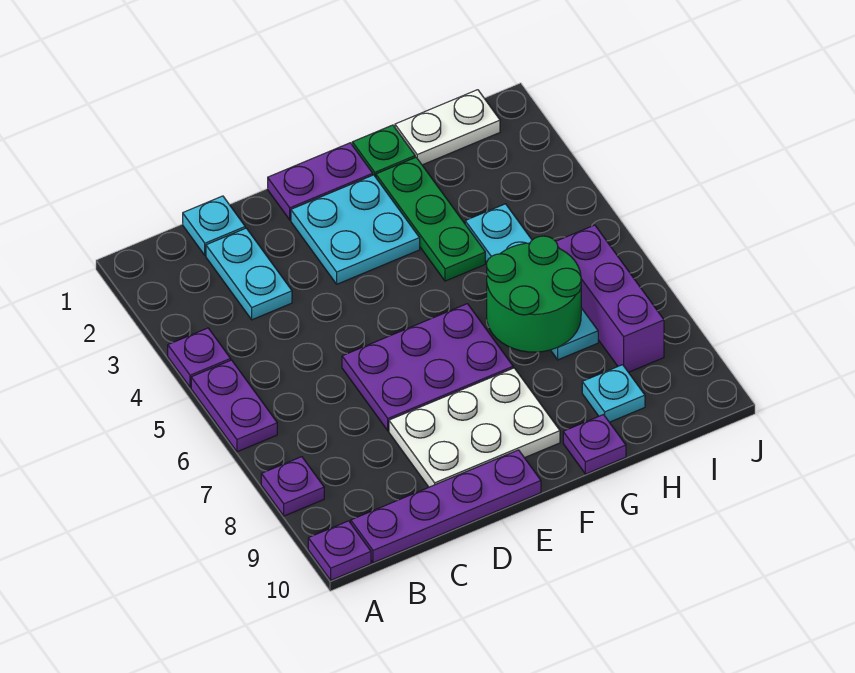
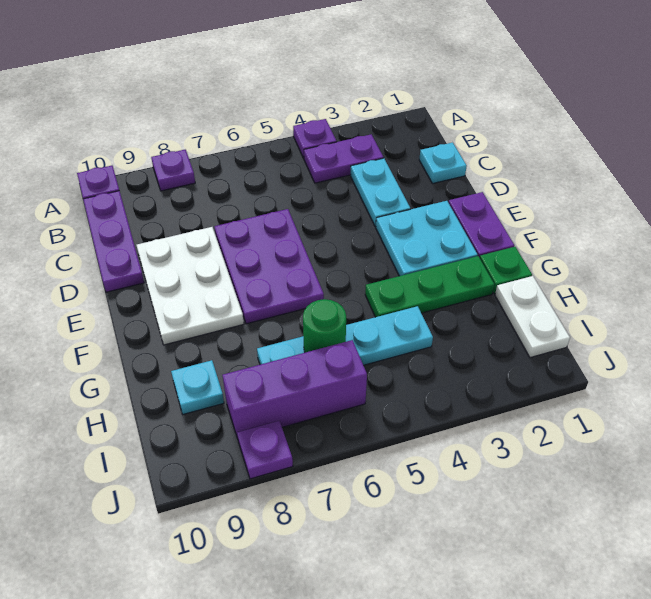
purple plate A5:A6 level 1 -> purple plate B3:B4 level 1
purple plate B10:E10 level 1 -> purple plate B10:D10 level 1
cyan plate C2:C3 level 1 -> cyan plate C3:D3 level 1
green round brick G6:H7 level 2 -> green round brick H6 level 2
purple plate G10 level 1 -> purple plate J8 level 1

